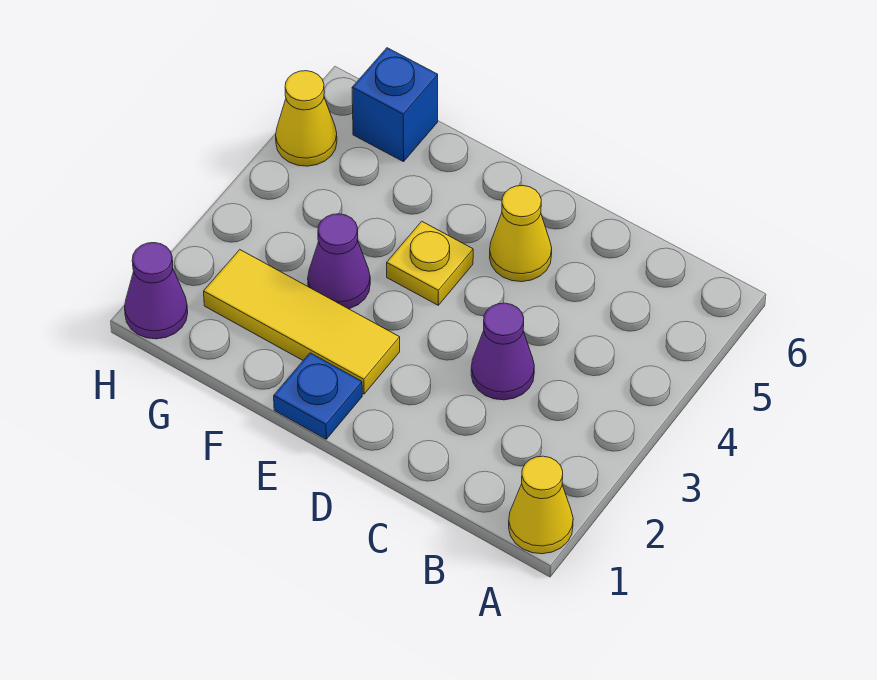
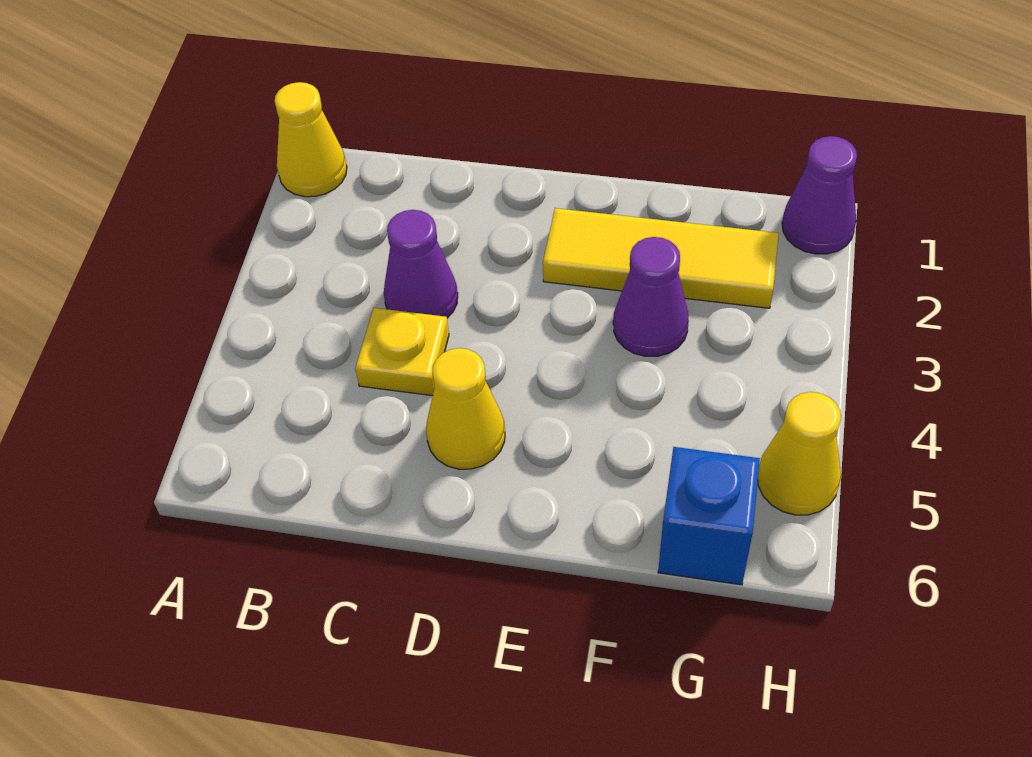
blue plate E1 level 1 -> none
yellow plate E4 level 1 -> yellow plate C4 level 1

